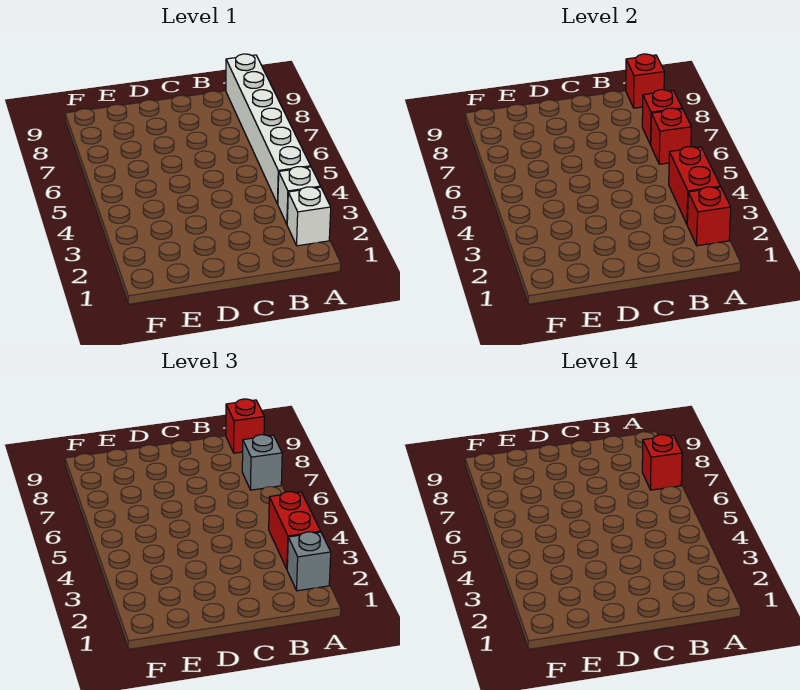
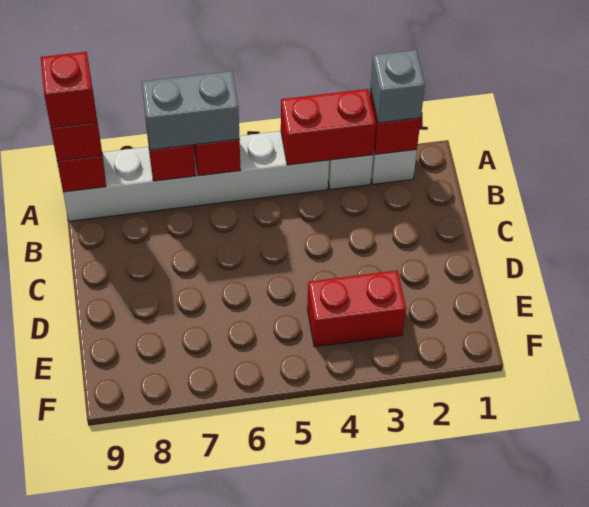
red brick A3:A4 level 3 -> red brick E3:E4 level 1
grey brick A7 level 3 -> grey brick A6:A7 level 3
red brick A7 level 4 -> red brick A9 level 4

